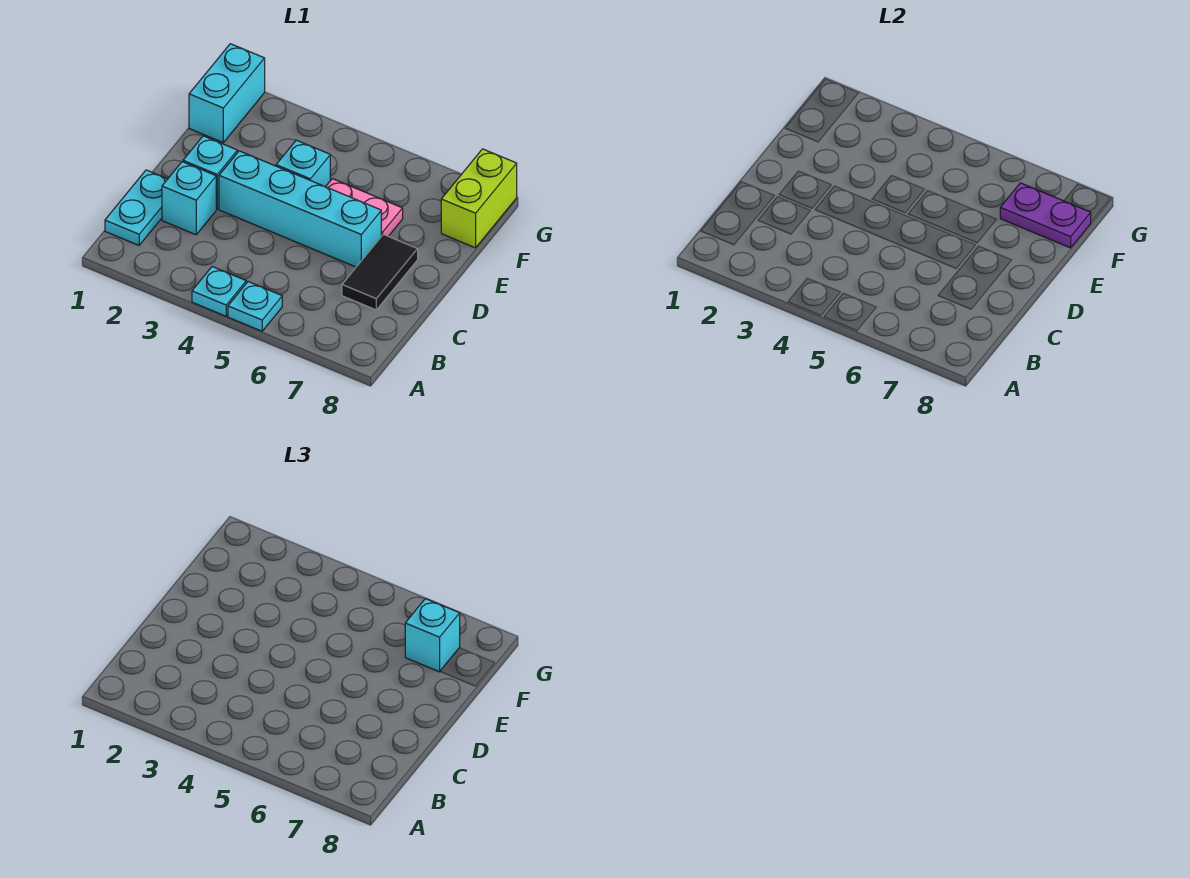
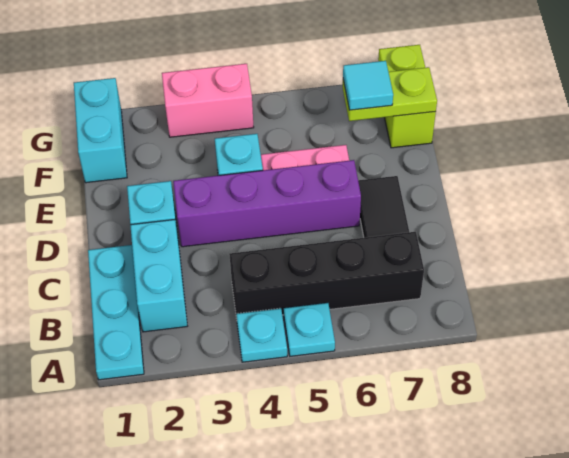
cyan plate B1:C1 level 1 -> cyan plate A1:C1 level 1
none -> black brick B4:B7 level 1
cyan brick C2 level 1 -> cyan brick B2:C2 level 1
cyan brick D3:D6 level 1 -> purple brick D3:D6 level 1
purple plate F7:F8 level 2 -> lime plate F7:F8 level 2
cyan brick F7 level 3 -> cyan tile F7 level 3
none -> pink brick G3:G4 level 1

